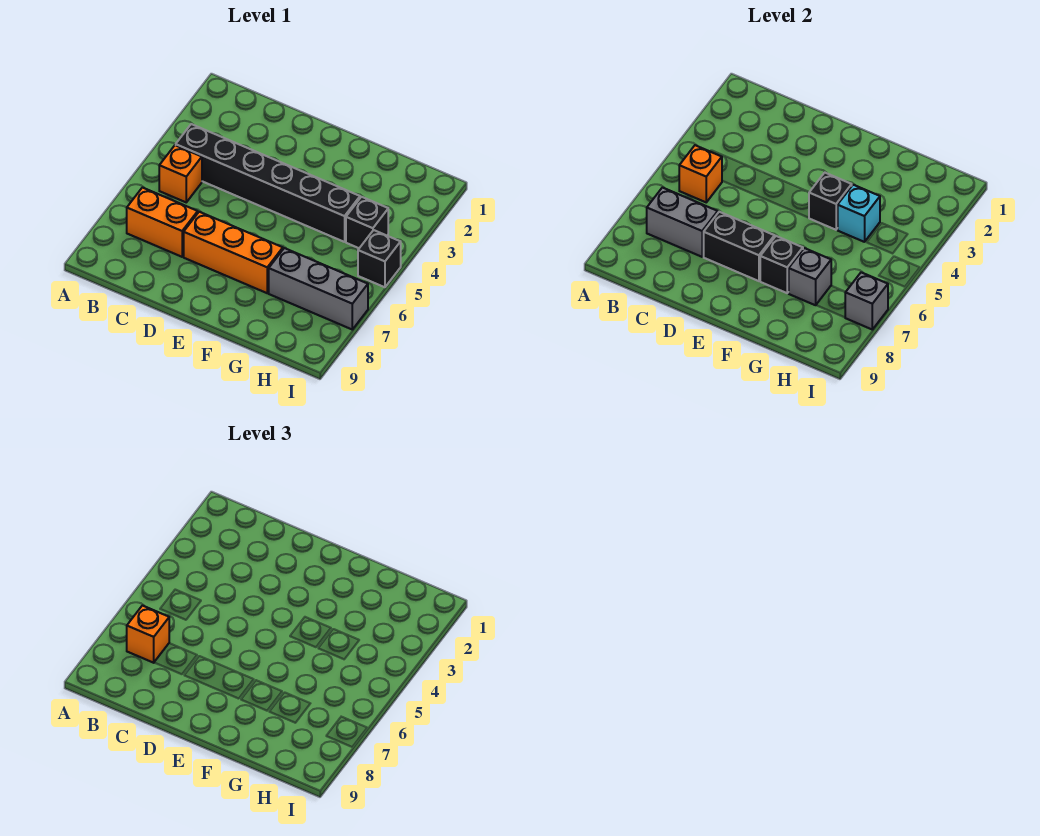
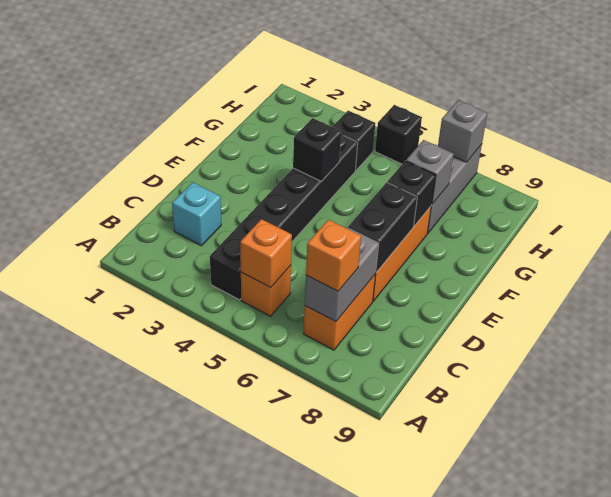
cyan brick G4 level 2 -> cyan brick C2 level 1

